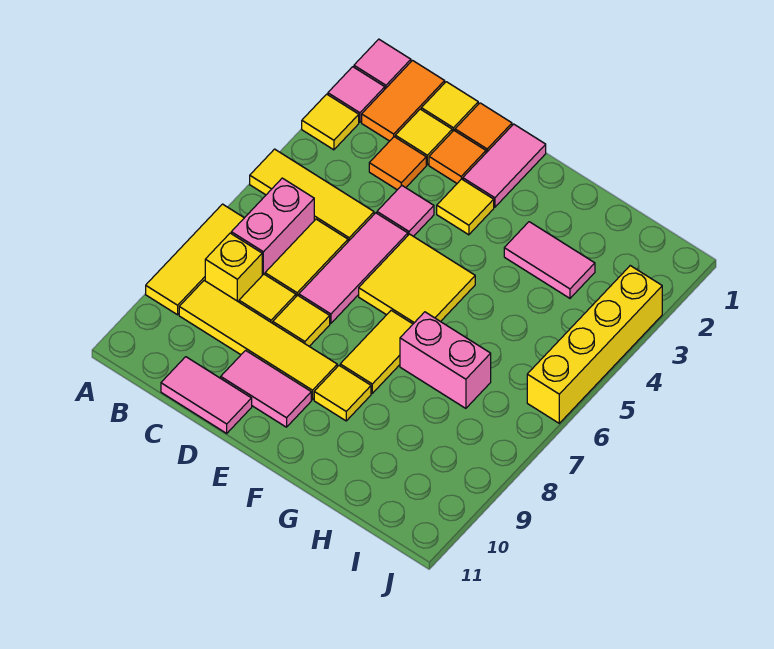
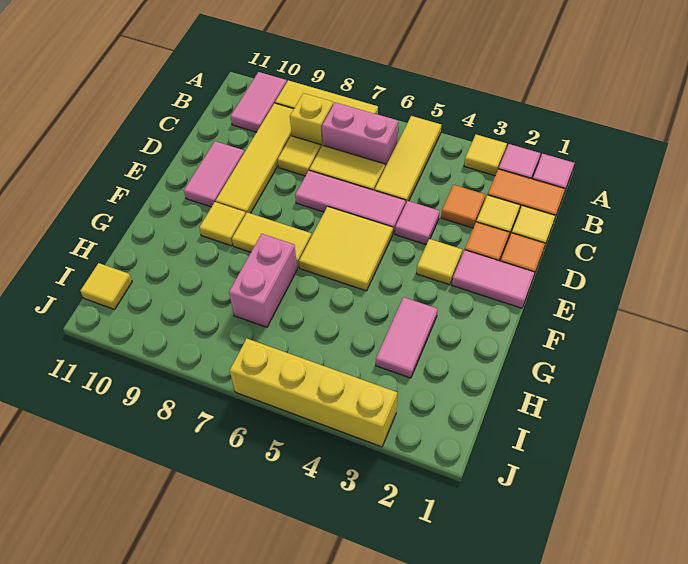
pink tile C11:D11 level 1 -> pink tile A10:B10 level 1
yellow tile D8 level 1 -> yellow tile I11 level 1

